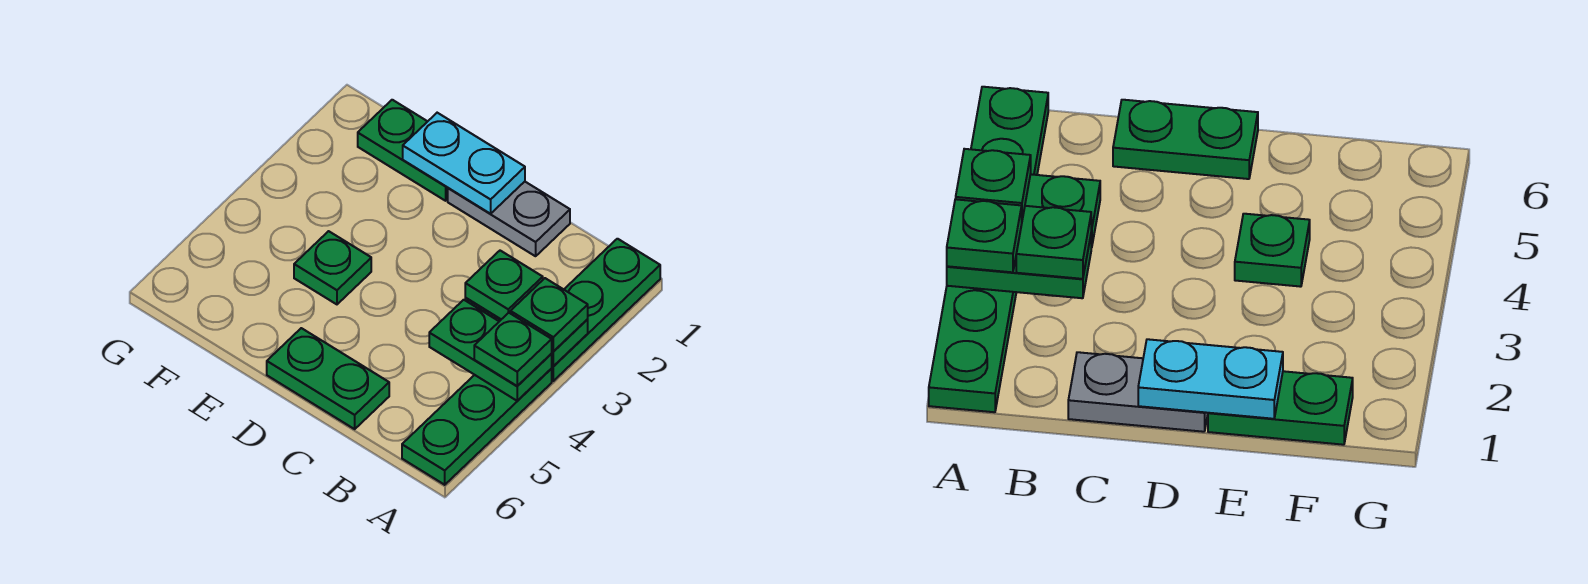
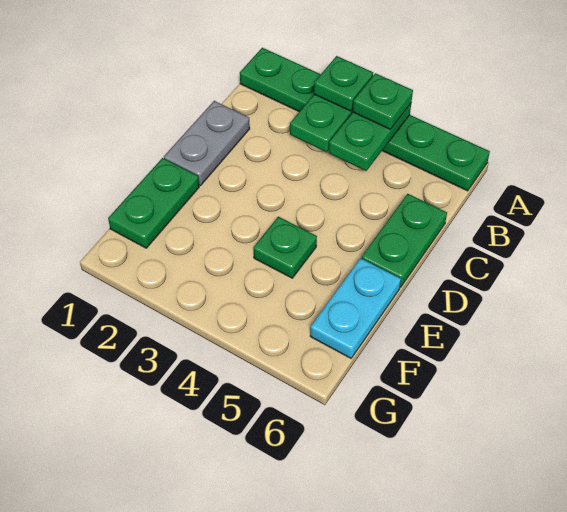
green plate B3 level 3 -> none
cyan plate D1:E1 level 2 -> cyan plate E6:F6 level 1

